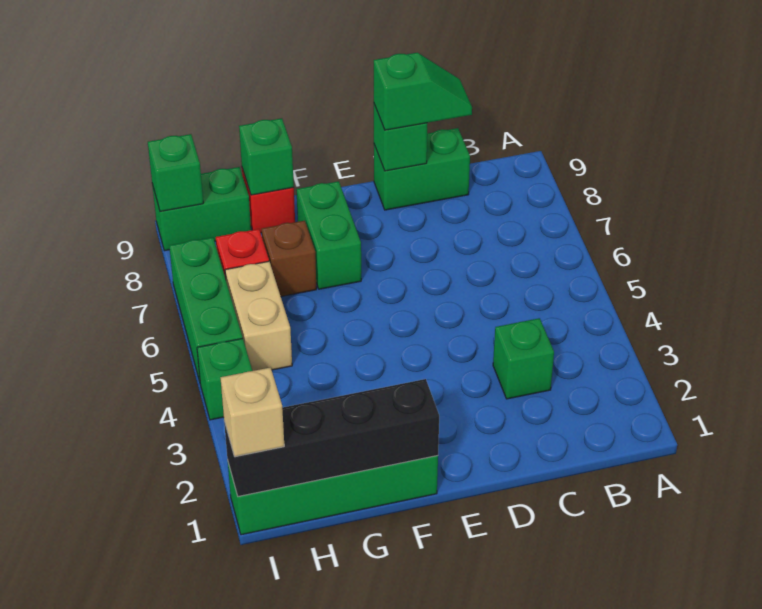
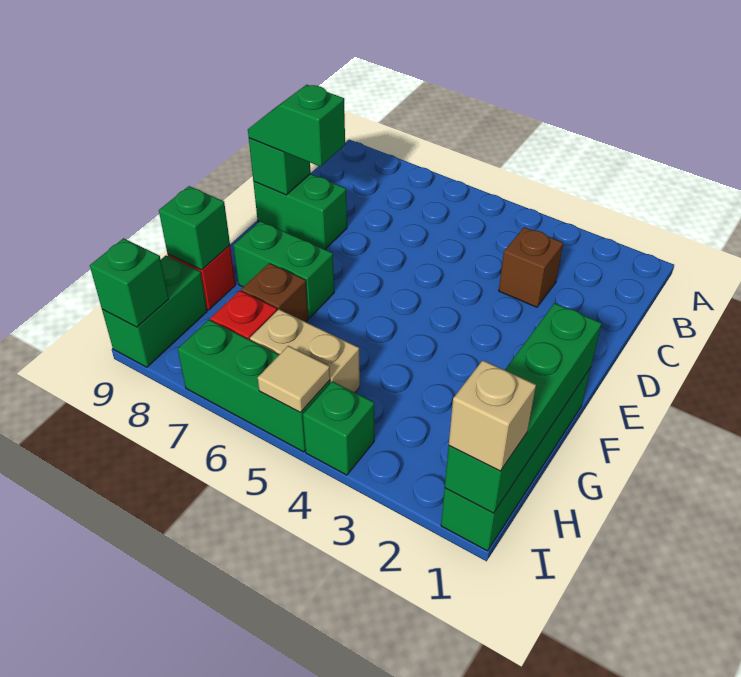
green brick C3 level 1 -> brown brick C3 level 1
green brick C9:D9 level 1 -> green brick D8:D9 level 1
green slope C9:D9 level 3 top D -> green slope D8:D9 level 3 top 8
black brick F1:I1 level 2 -> green brick F1:I1 level 2
none -> tan tile I5 level 2

